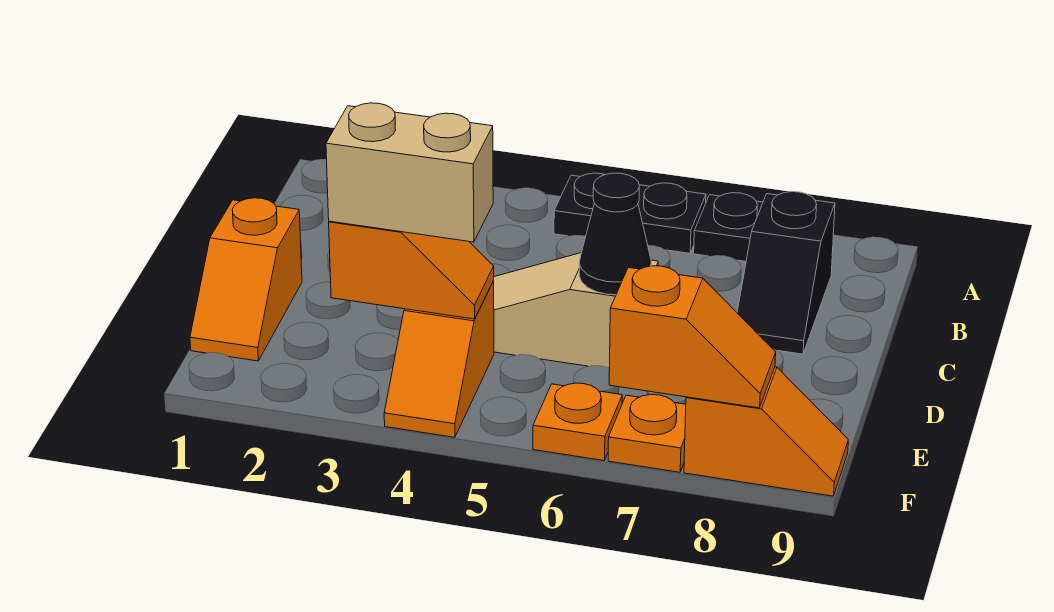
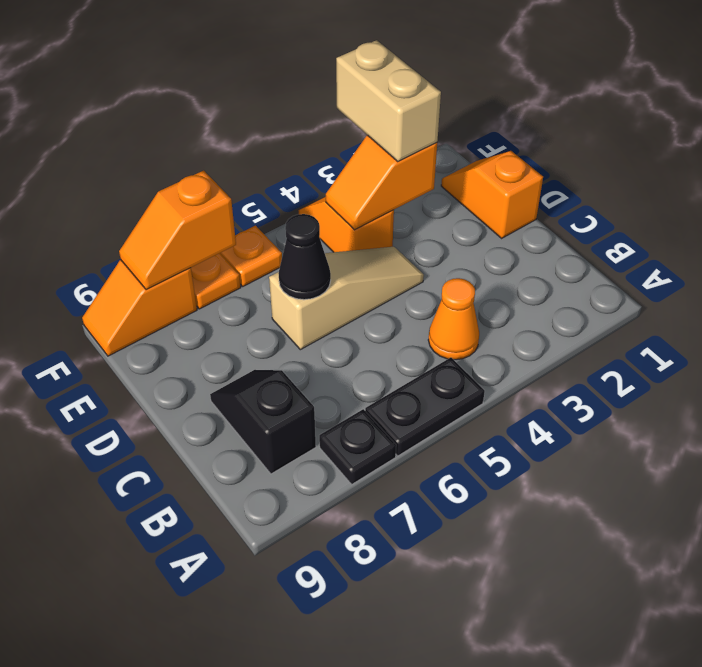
none -> orange cone B4 level 1
tan brick E3:E4 level 3 -> tan brick E3:F3 level 3

